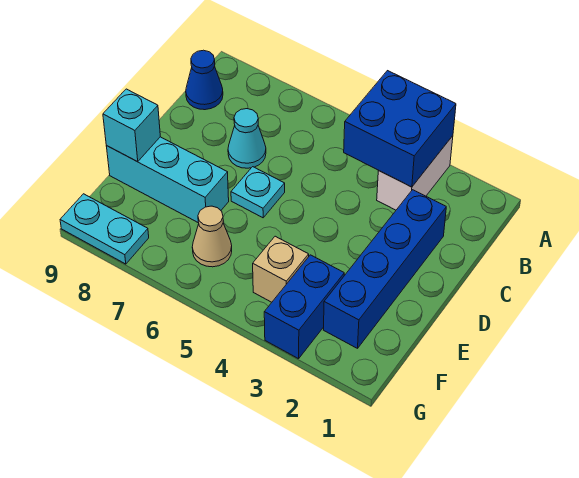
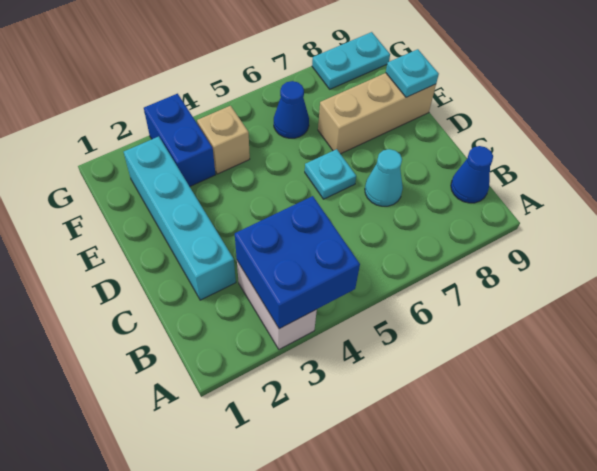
blue brick C2:F2 level 1 -> cyan brick C2:F2 level 1
cyan brick E7:E9 level 1 -> tan brick E7:E9 level 1
cyan brick E9 level 2 -> cyan plate E9 level 2
tan cone F6 level 1 -> blue cone F6 level 1

